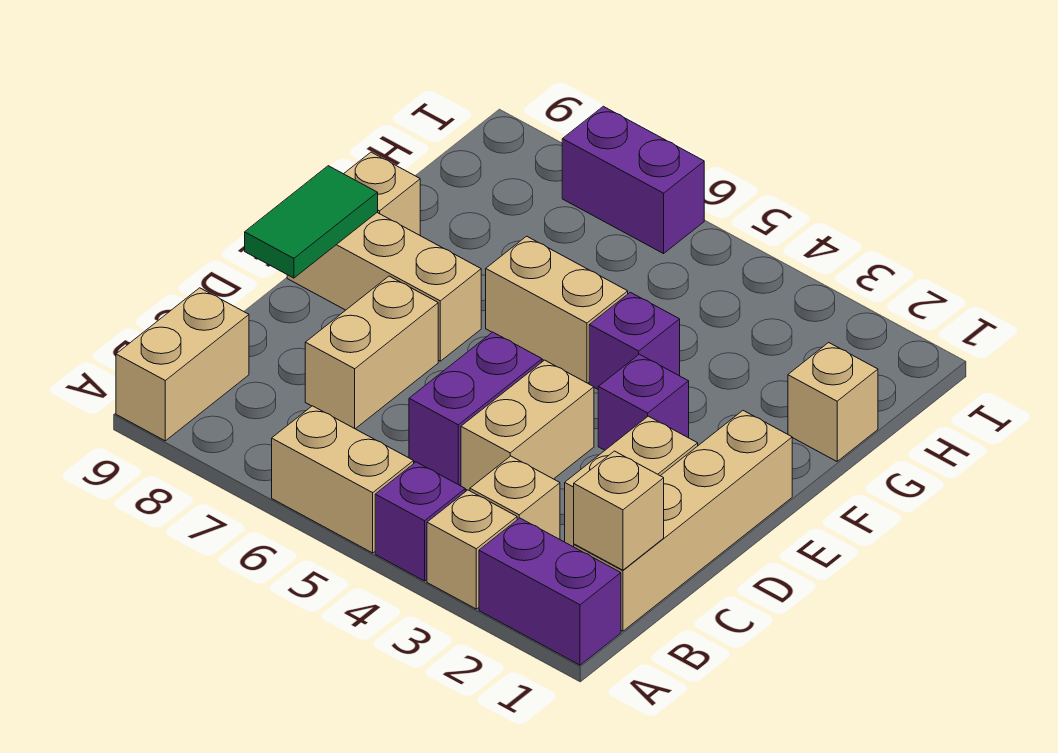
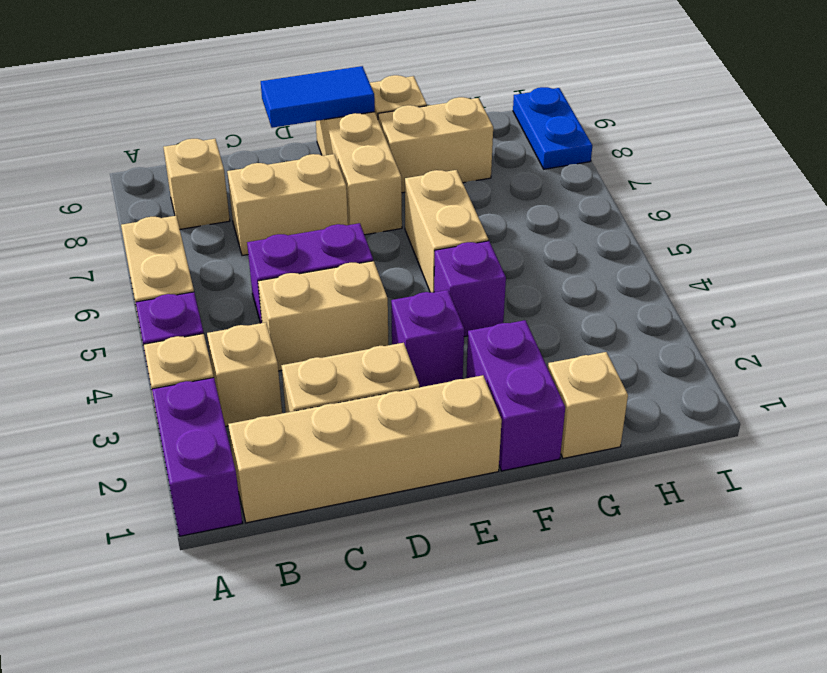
tan brick A9:B9 level 1 -> tan brick F8:G8 level 1
tan brick B1 level 2 -> tan brick B8 level 1
green tile D9:E9 level 2 -> blue tile D9:E9 level 2
purple brick I6:I7 level 1 -> purple brick F1:F2 level 1
none -> blue plate I8:I9 level 1

